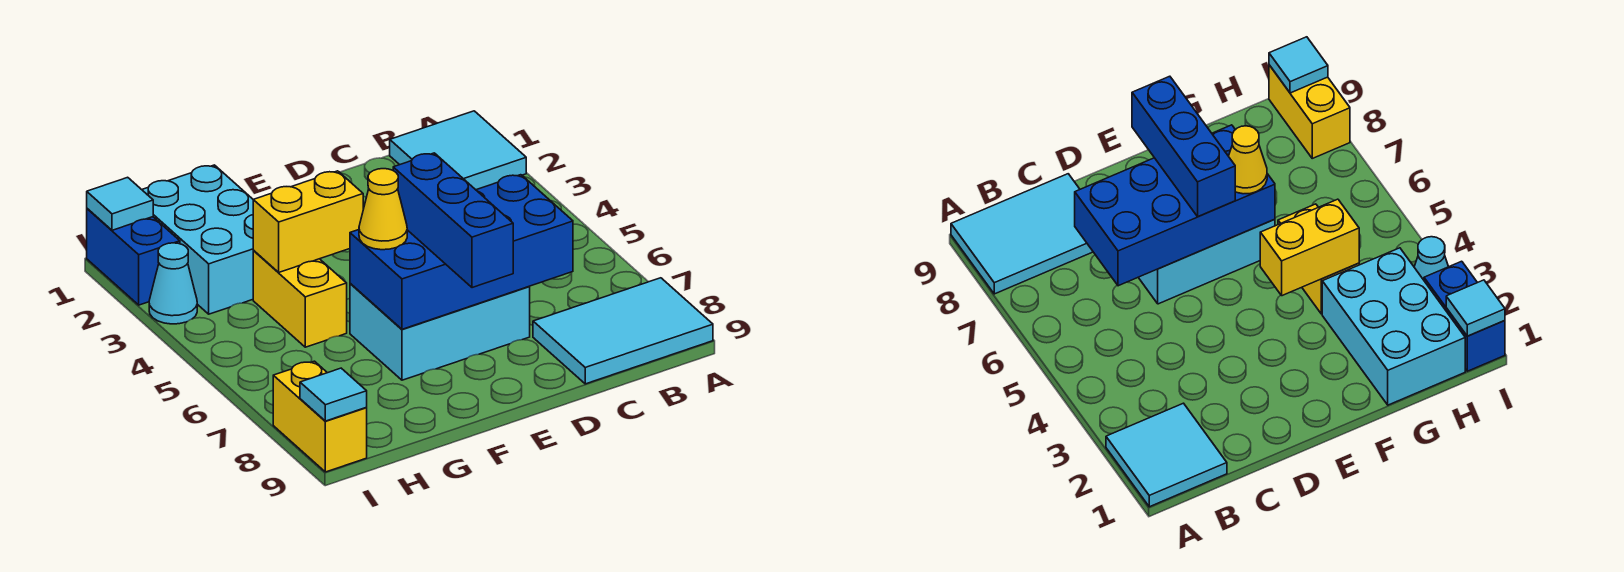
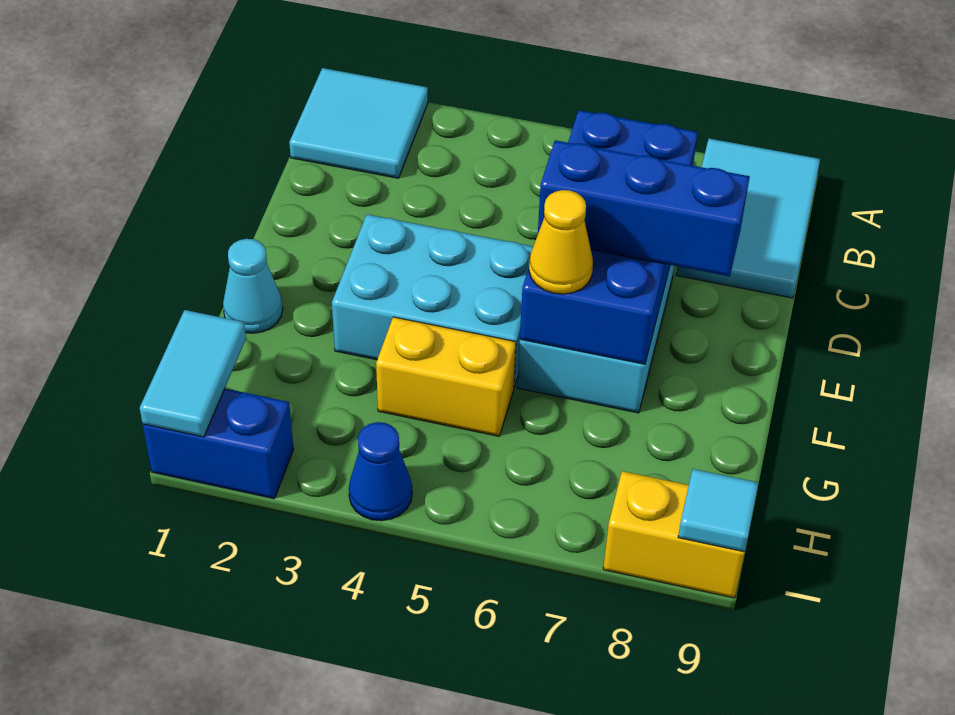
yellow brick F4:G4 level 2 -> none
cyan brick G1:H3 level 1 -> cyan brick E3:F5 level 1
cyan tile I1 level 2 -> cyan tile H1:I1 level 2
cyan cone I3 level 1 -> cyan cone F1 level 1
none -> blue cone I4 level 1

